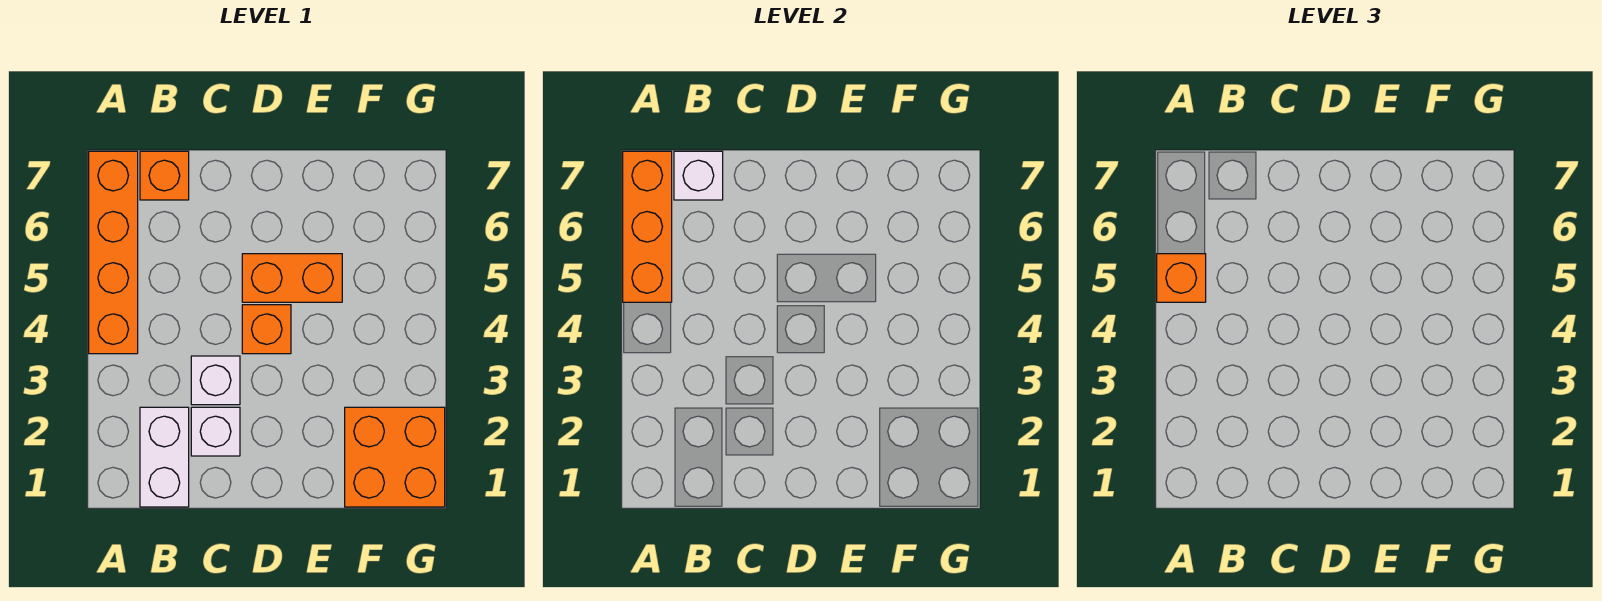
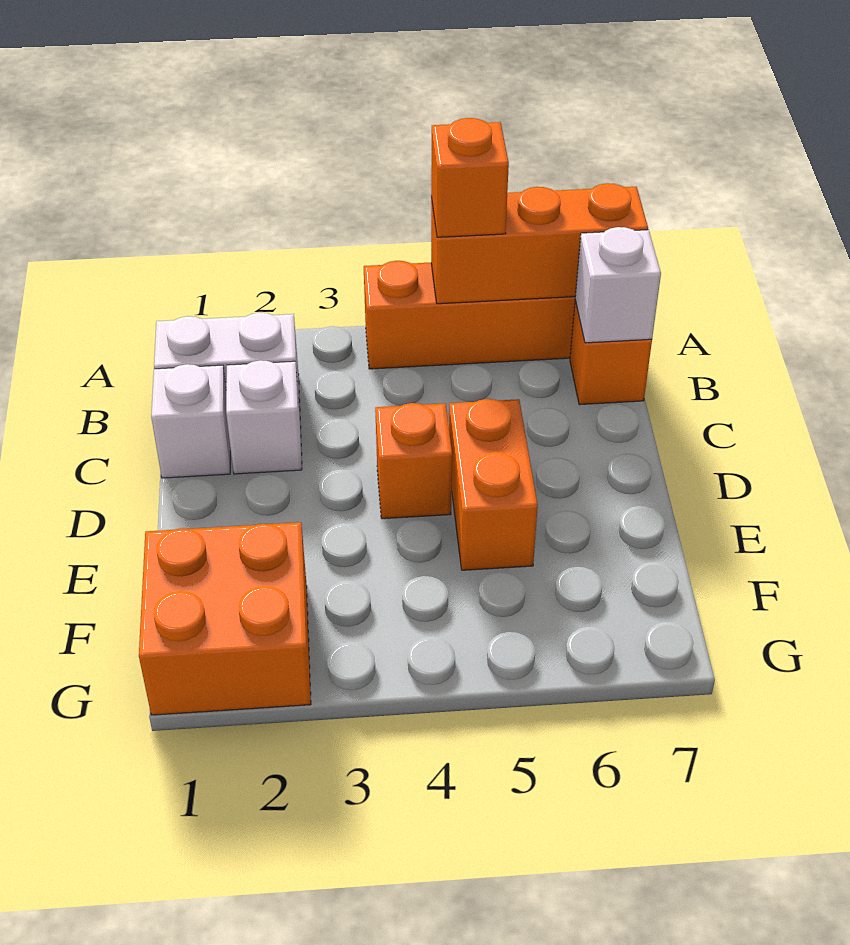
white brick C3 level 1 -> white brick C1 level 1

